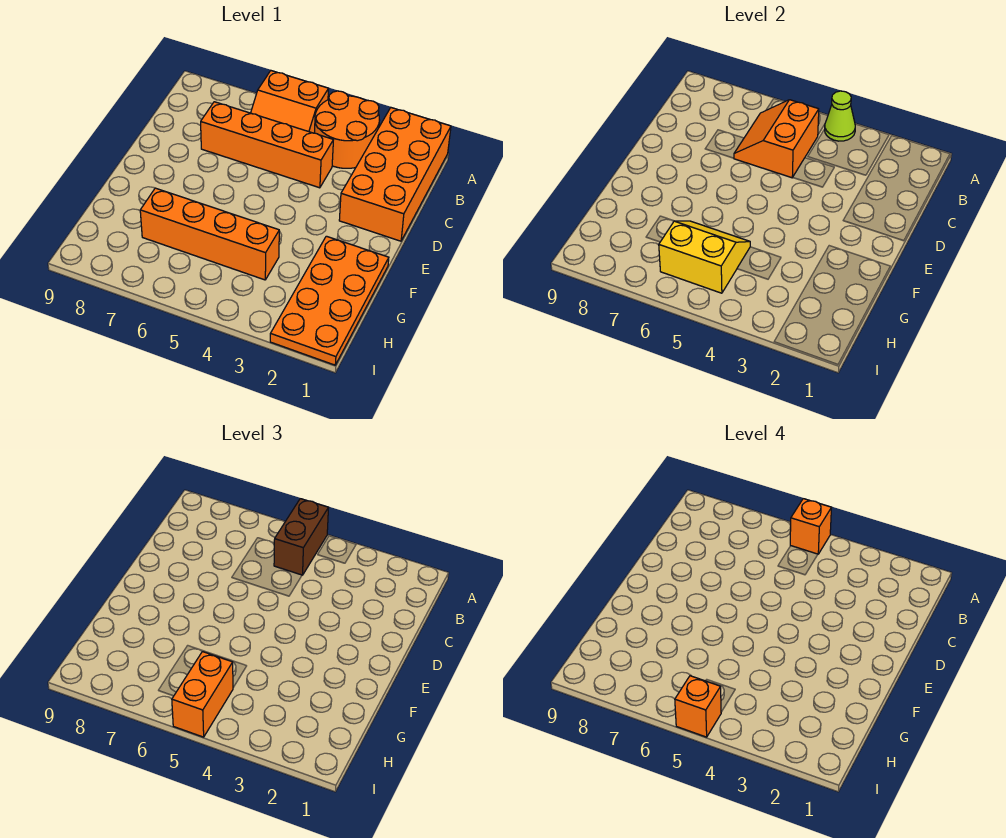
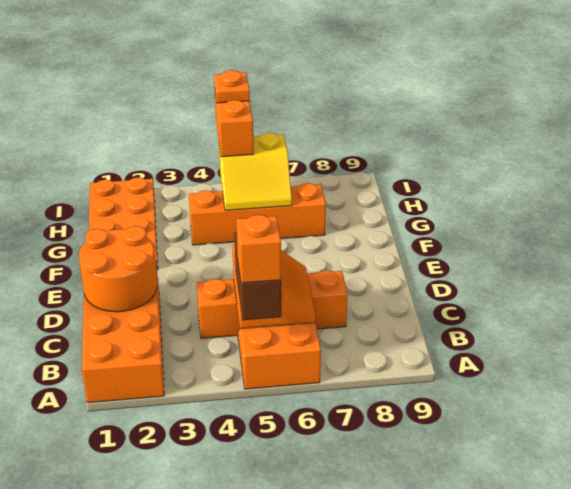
orange round brick A3:B4 level 1 -> orange round brick C1:D2 level 2
lime cone A4 level 2 -> none
orange brick I5 level 4 -> orange plate I5 level 4

